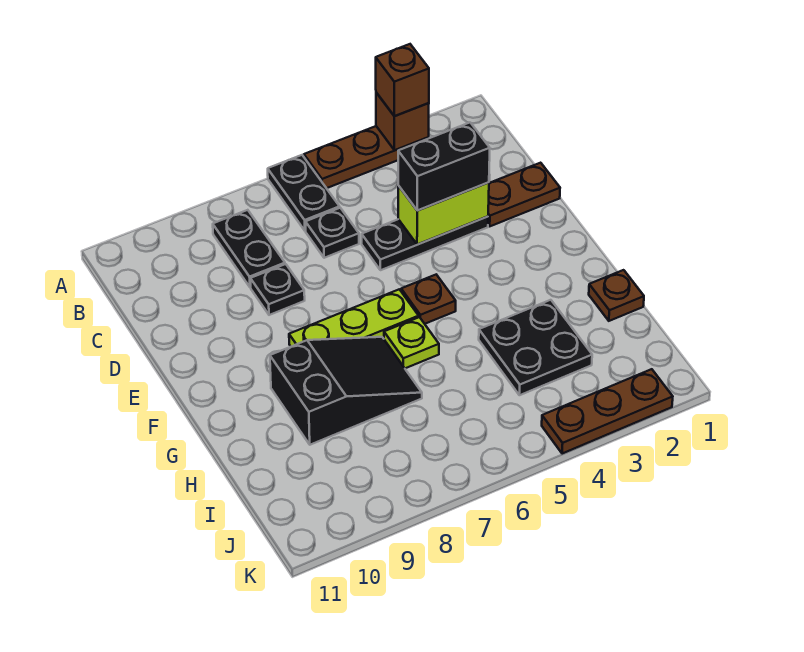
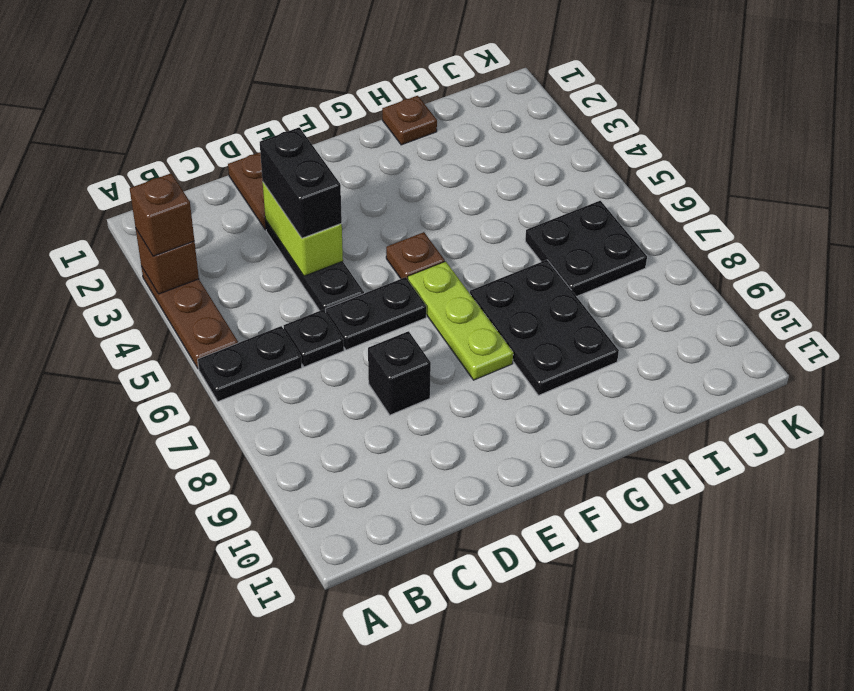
black plate B8:C8 level 1 -> black plate D6:E6 level 1
black plate D8 level 1 -> black brick D8 level 1
lime plate G6 level 1 -> none
black slope G7:H9 level 1 top 9 -> black plate G7:H9 level 1
black plate H3:I4 level 1 -> black plate I6:J7 level 1
brown plate K2:K4 level 1 -> none

